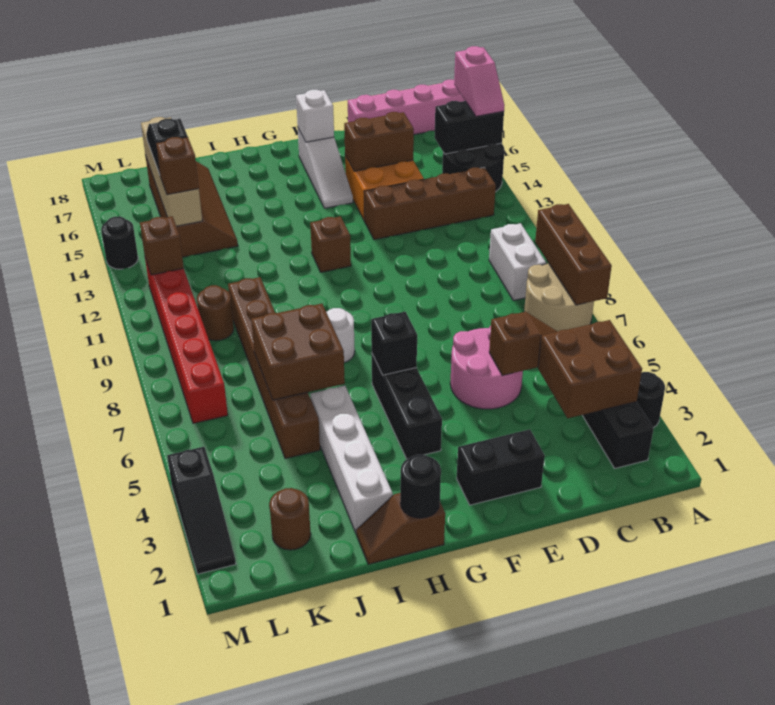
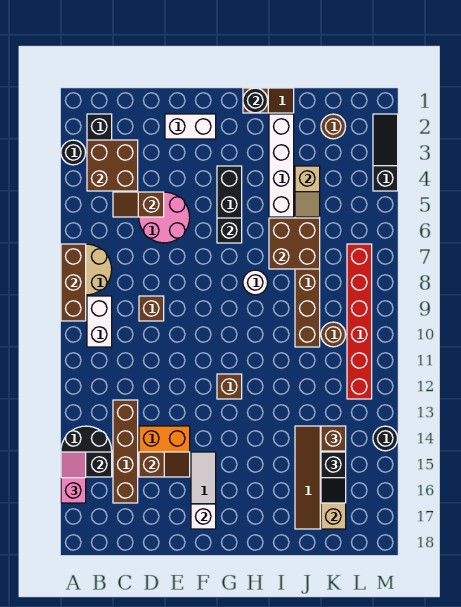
pink brick A18:D18 level 1 -> none
brown brick B13:E13 level 1 -> brown brick C13:C16 level 1
brown brick D15:E15 level 2 -> brown slope D15:E15 level 2 top D
black brick E2:F2 level 1 -> white brick E2:F2 level 1
none -> tan slope J4:J5 level 2 top 4
brown brick L12 level 2 -> brown brick D9 level 1

